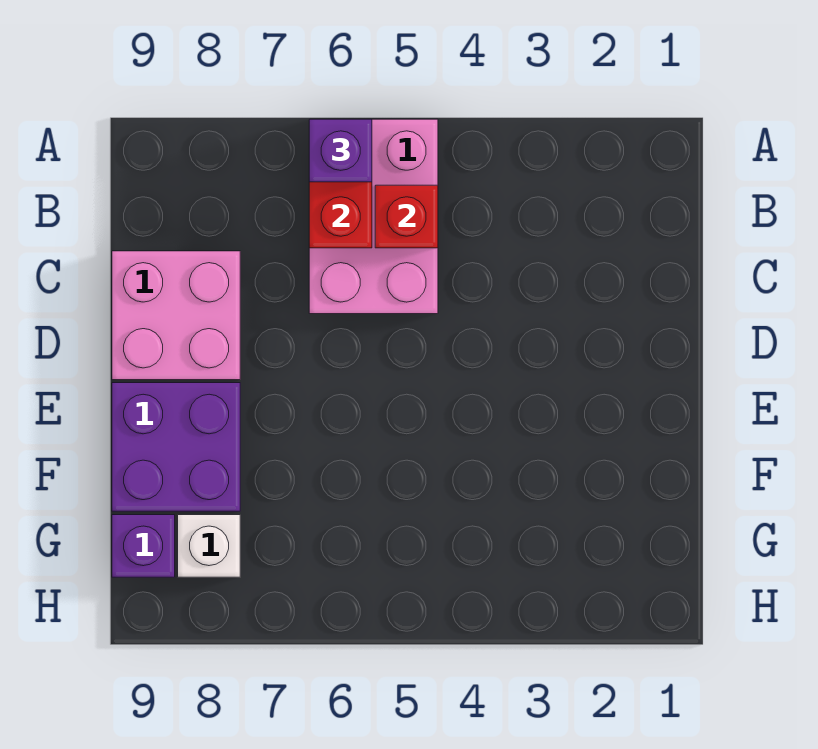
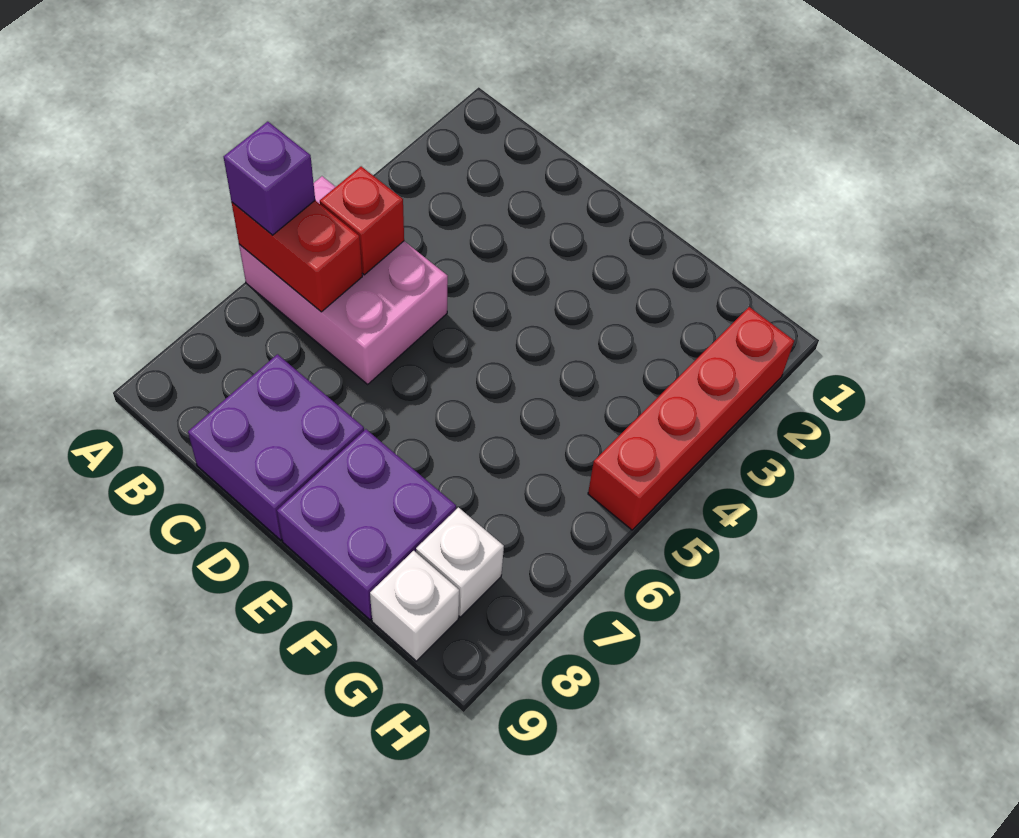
pink brick C8:D9 level 1 -> purple brick C8:D9 level 1
purple brick G9 level 1 -> white brick G9 level 1
none -> red brick H2:H5 level 1

